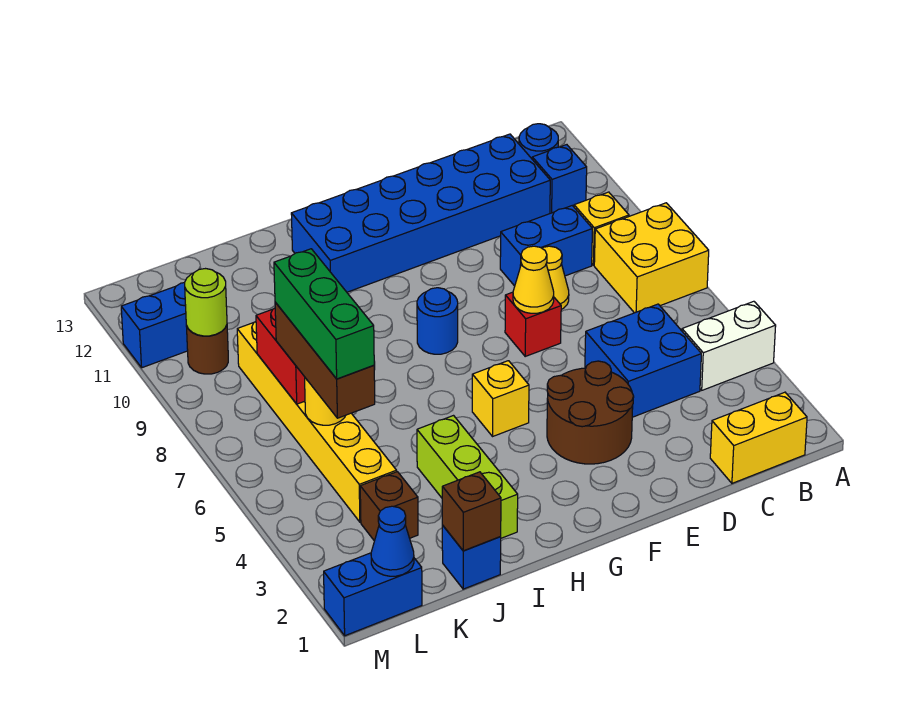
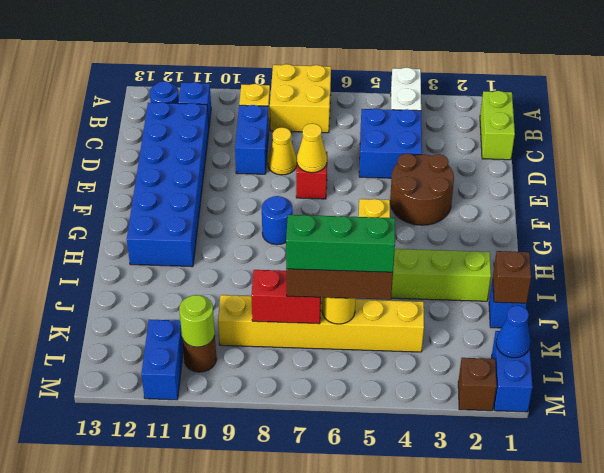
yellow brick B1:C1 level 1 -> lime brick B1:C1 level 1
brown brick K3 level 1 -> brown brick M2 level 1

